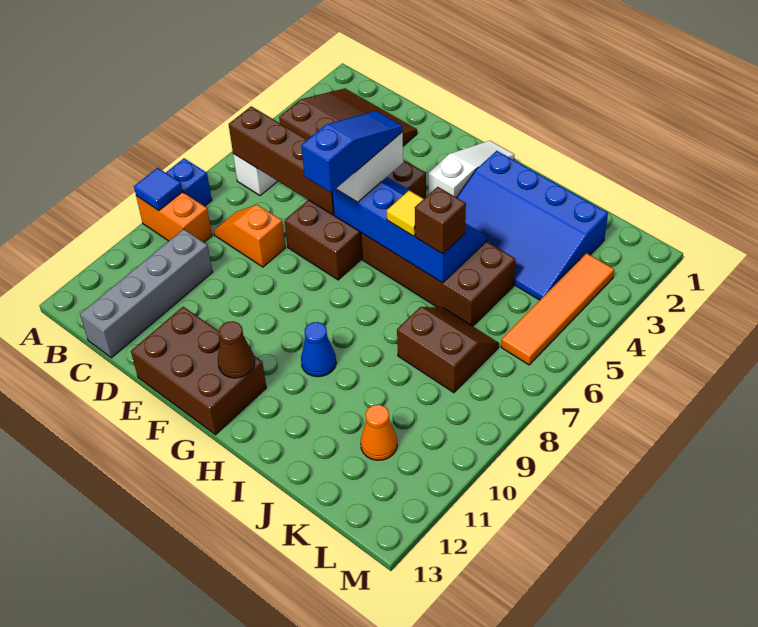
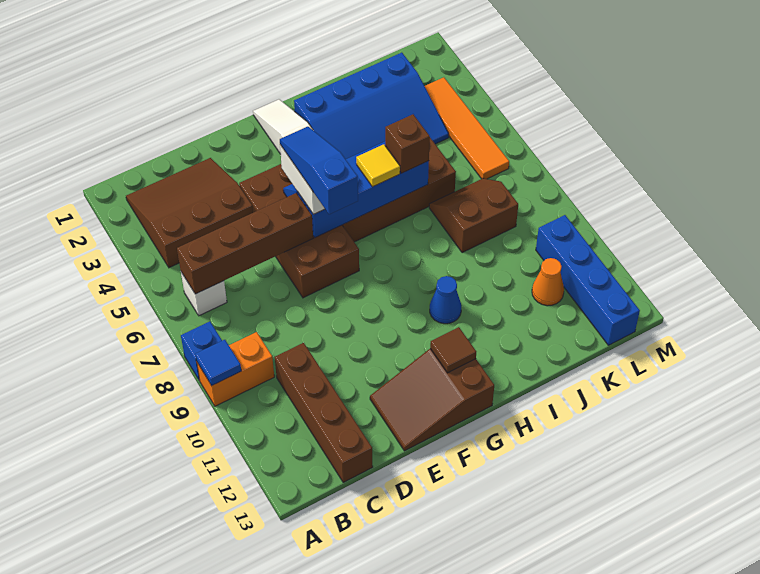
orange slope C8:D8 level 1 top D -> none
grey brick C10:C13 level 1 -> brown brick C10:C13 level 1
brown brick E12:G13 level 1 -> brown slope E12:G13 level 1 top G
brown cone G12 level 2 -> brown tile G12 level 2
none -> blue brick L10:L13 level 1

